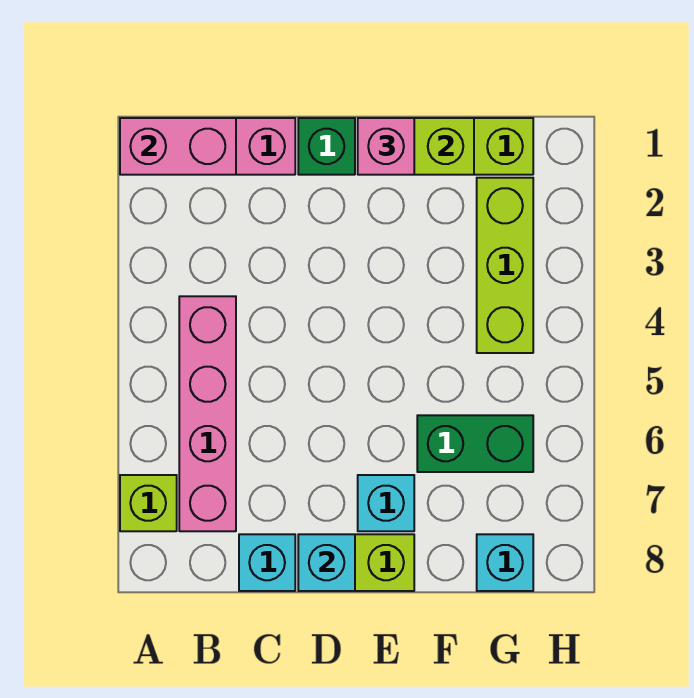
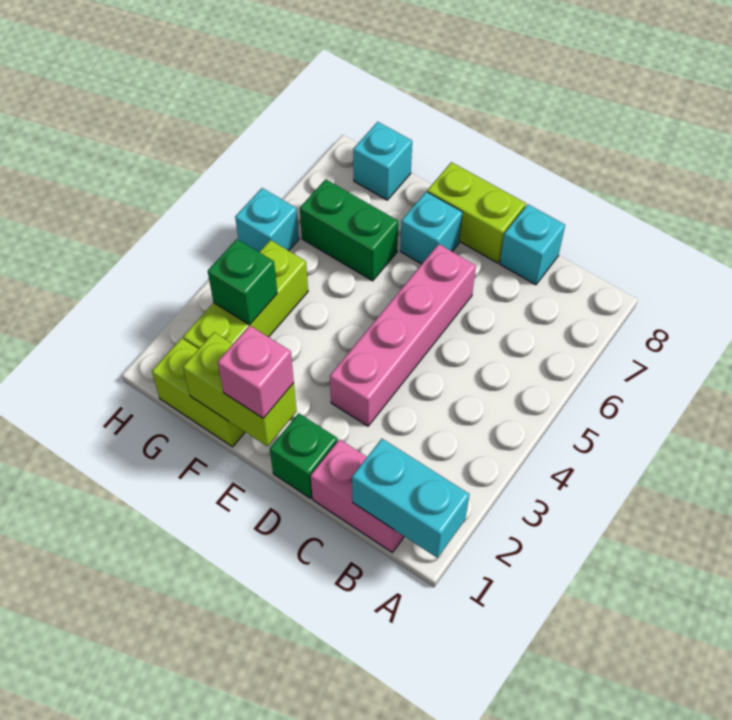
pink brick A1:B1 level 2 -> cyan brick A1:B1 level 2
lime brick A7 level 1 -> none
pink brick B4:B7 level 1 -> pink brick D3:D6 level 1
cyan brick D8 level 2 -> cyan brick H5 level 1
none -> green brick G3 level 2

